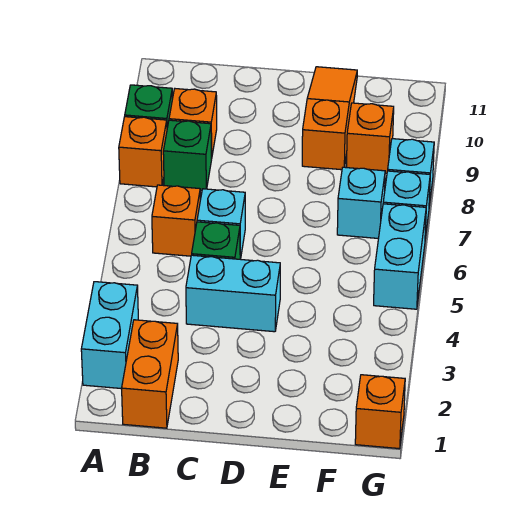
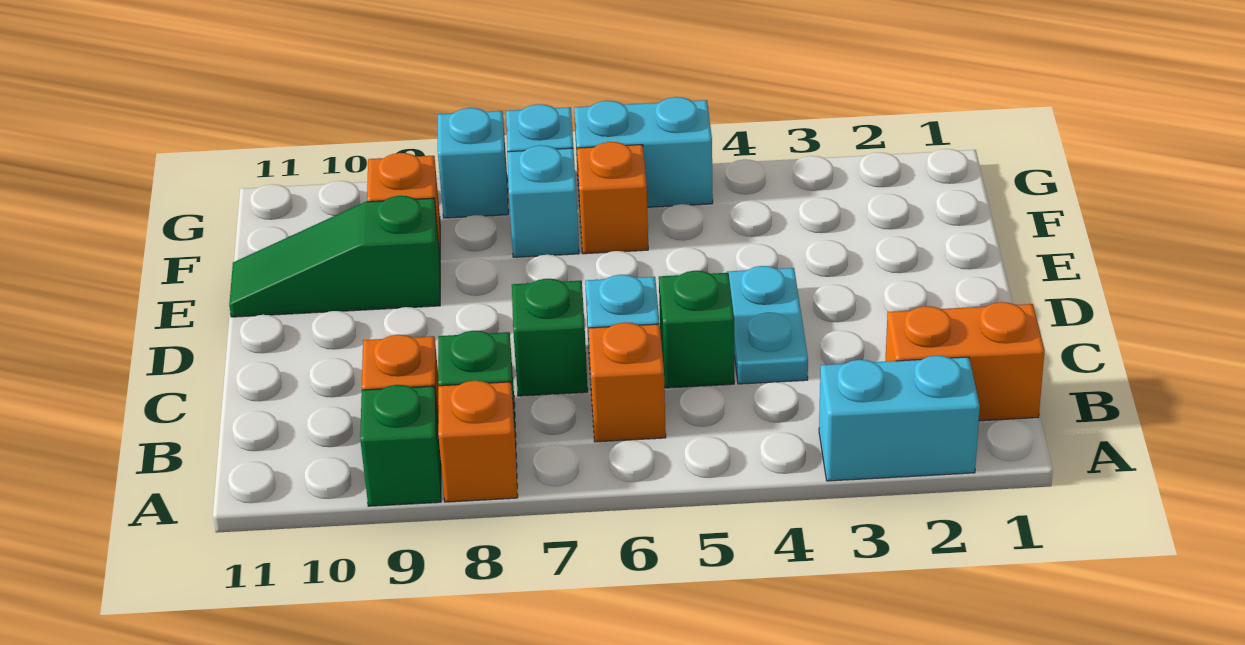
cyan brick C4:D4 level 1 -> cyan plate C4:D4 level 1
none -> green brick C7 level 1
orange slope E9:E11 level 1 top 9 -> green slope E9:E11 level 1 top 9
orange brick G1 level 1 -> orange brick F6 level 1

